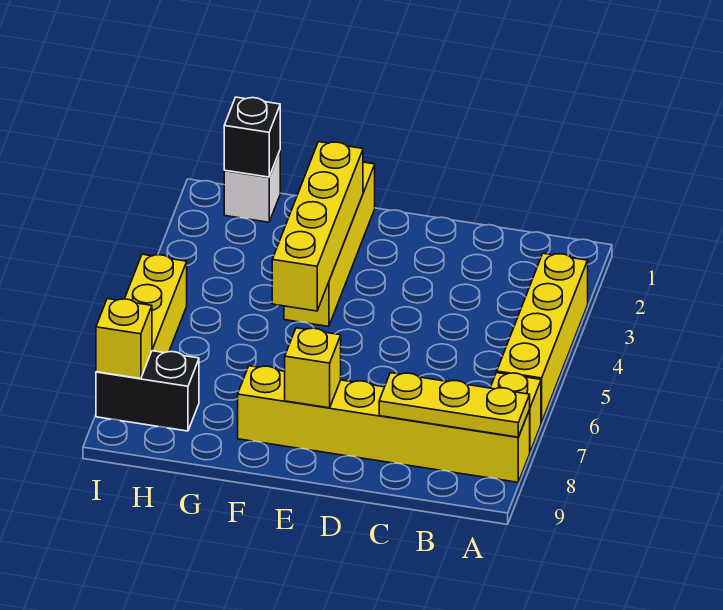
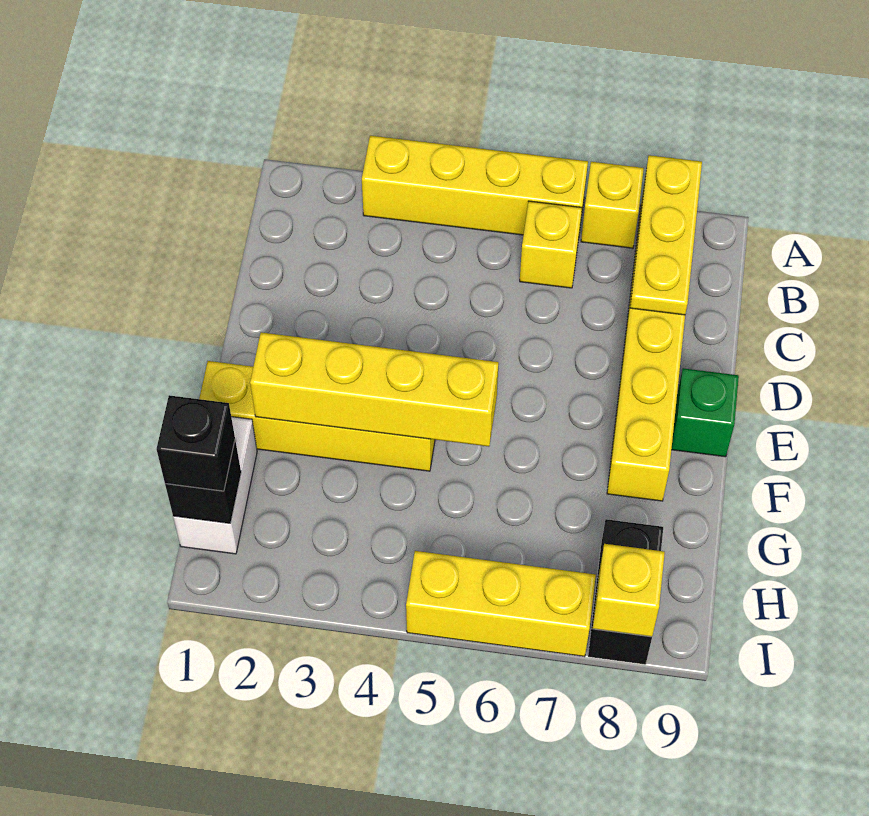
yellow brick E8 level 2 -> yellow brick B6 level 1
none -> green brick E9 level 1
white brick H1 level 1 -> white brick G1:H1 level 1
none -> black brick H1 level 3

